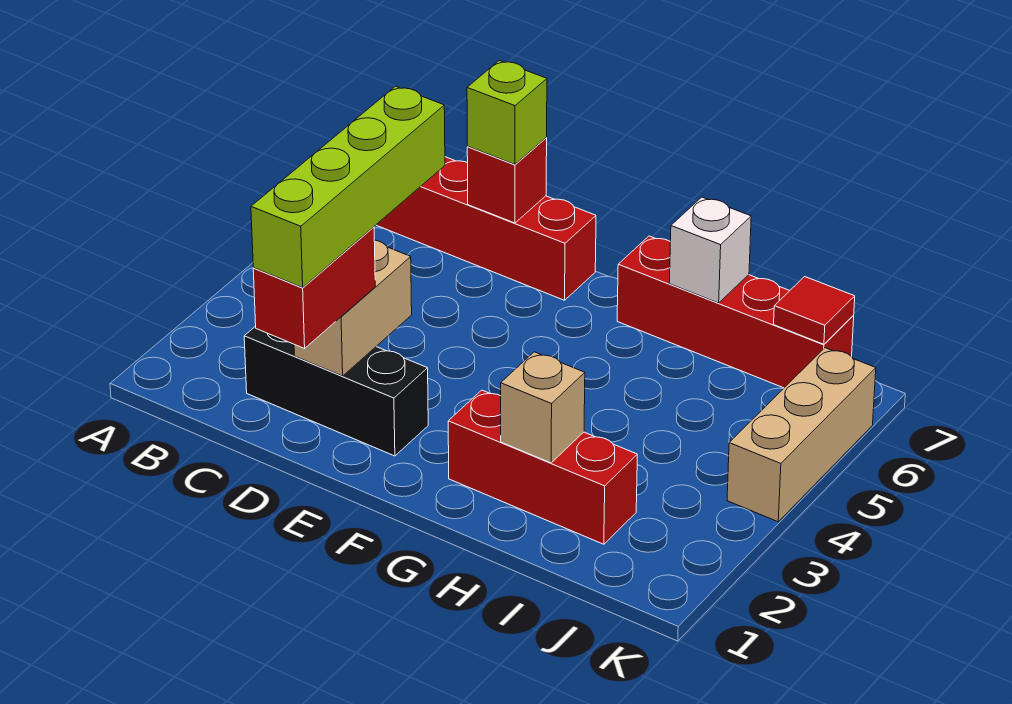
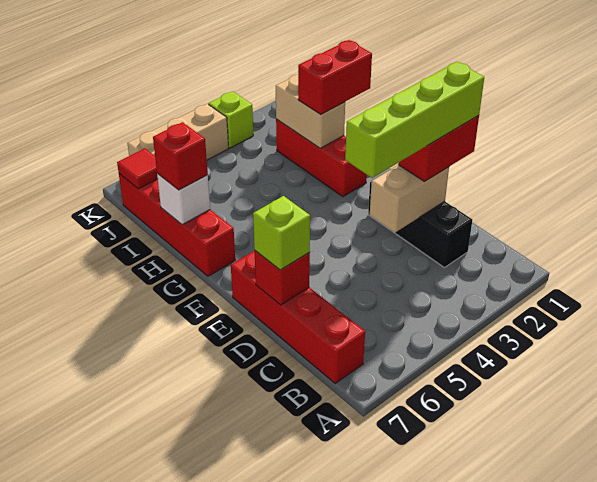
none -> red brick H1:H2 level 3
tan brick H2 level 2 -> tan brick H2:I2 level 2
none -> red brick H7 level 3
none -> lime brick K3 level 1

